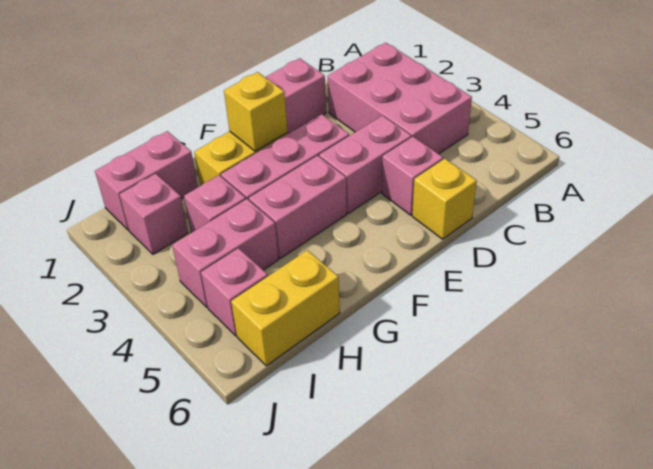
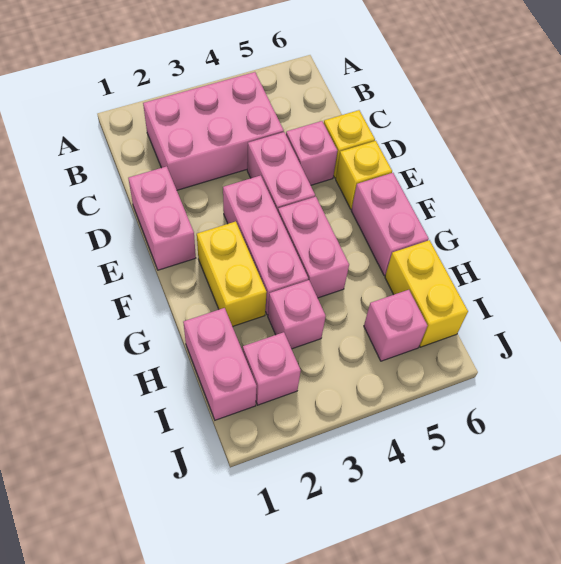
yellow brick F2 level 2 -> yellow brick E6 level 1
pink brick H4:I4 level 1 -> pink brick F6:G6 level 1

